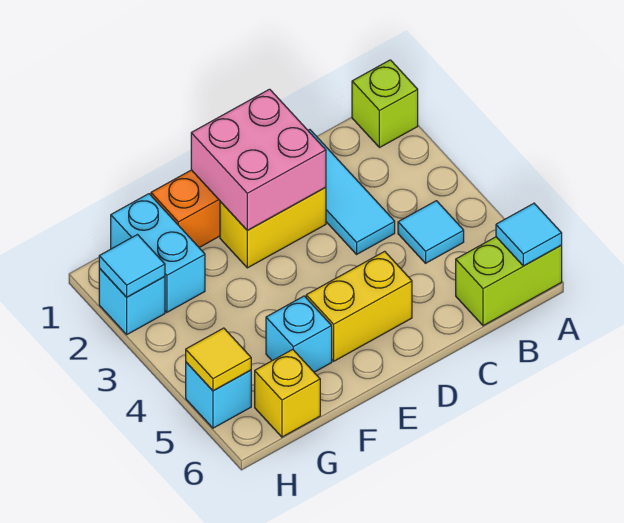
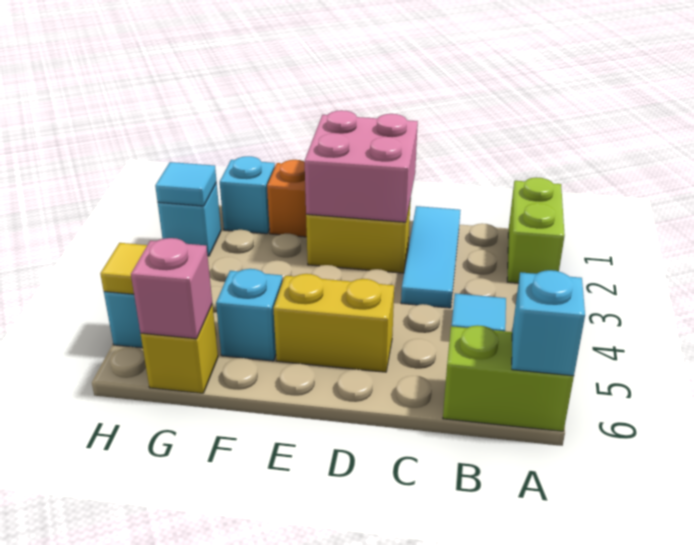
lime brick A1 level 1 -> lime brick A1:A2 level 1
cyan tile A6 level 2 -> cyan brick A6 level 2
cyan brick G1:G2 level 1 -> cyan brick G1 level 1
none -> pink brick G6 level 2

